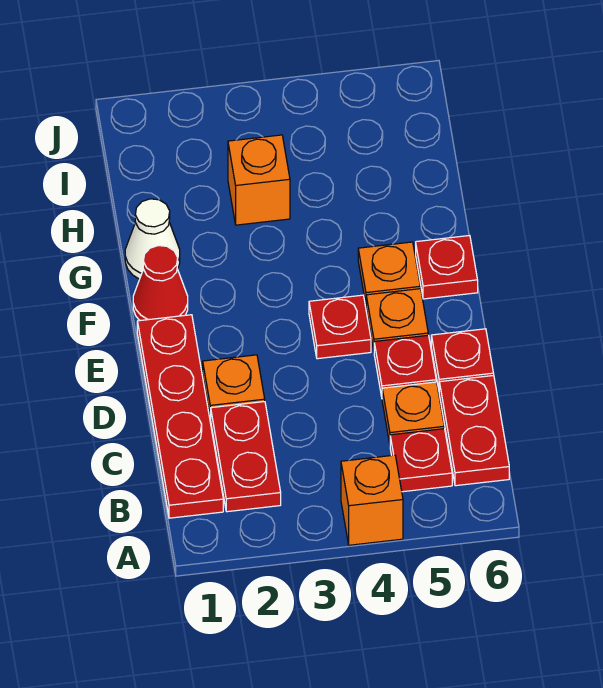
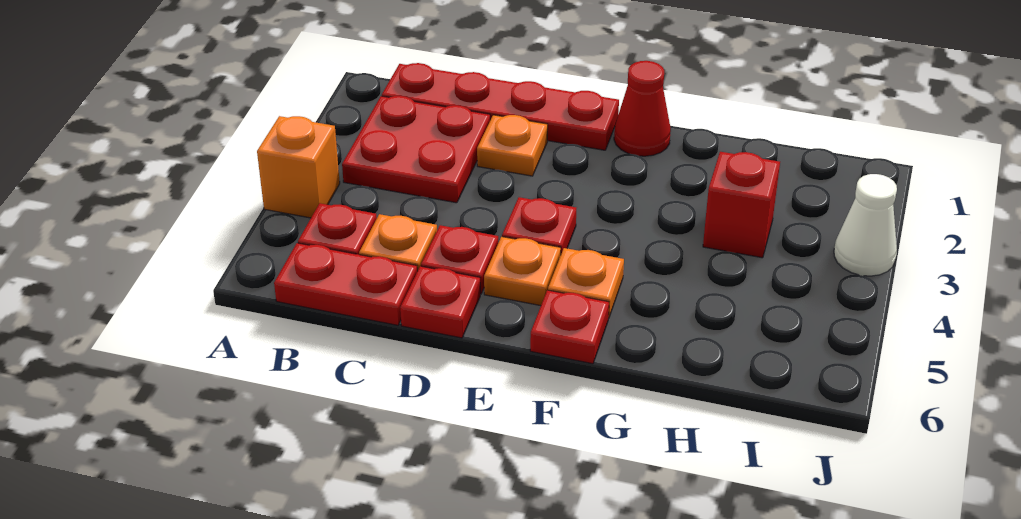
red plate B2:C2 level 1 -> red plate B2:C3 level 1
white cone G1 level 1 -> white cone J3 level 1
orange brick H3 level 1 -> red brick H3 level 1

